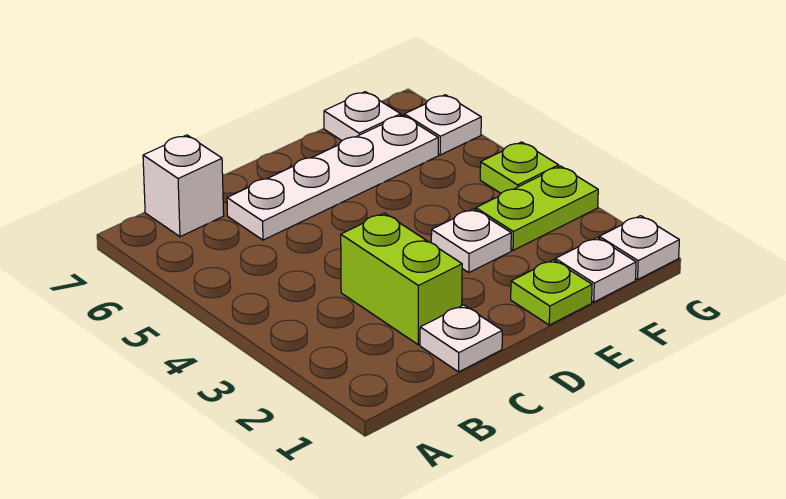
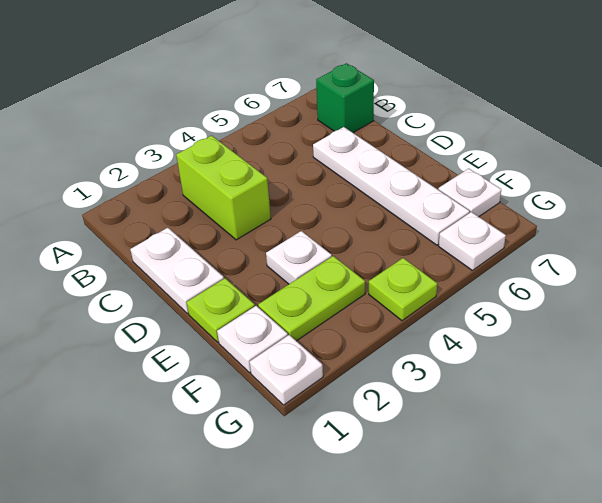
white brick B7 level 1 -> green brick B7 level 1
white plate C1 level 1 -> white plate C1:D1 level 1
lime brick C2:C3 level 1 -> lime brick B3:C3 level 1
lime plate F3:G3 level 1 -> lime plate F2:F3 level 1

